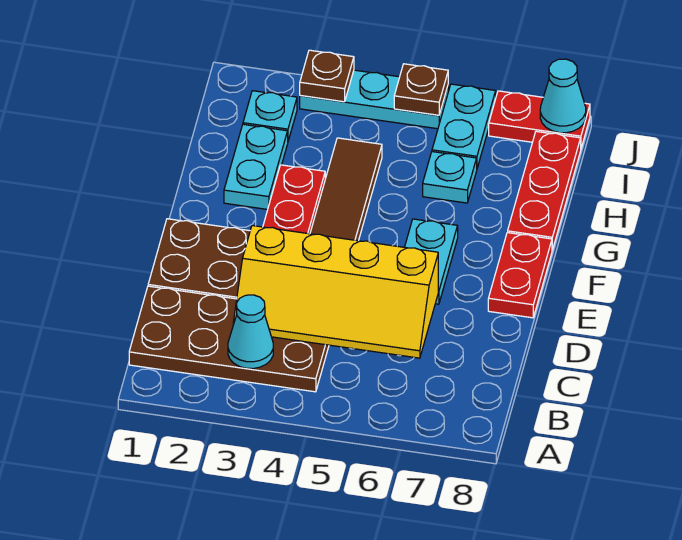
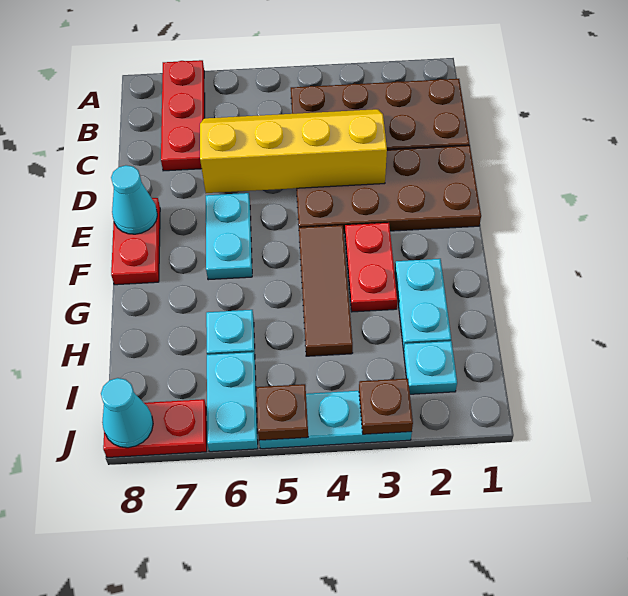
cyan cone B3 level 2 -> cyan cone E8 level 2
red plate G8:I8 level 1 -> red plate A7:C7 level 1

